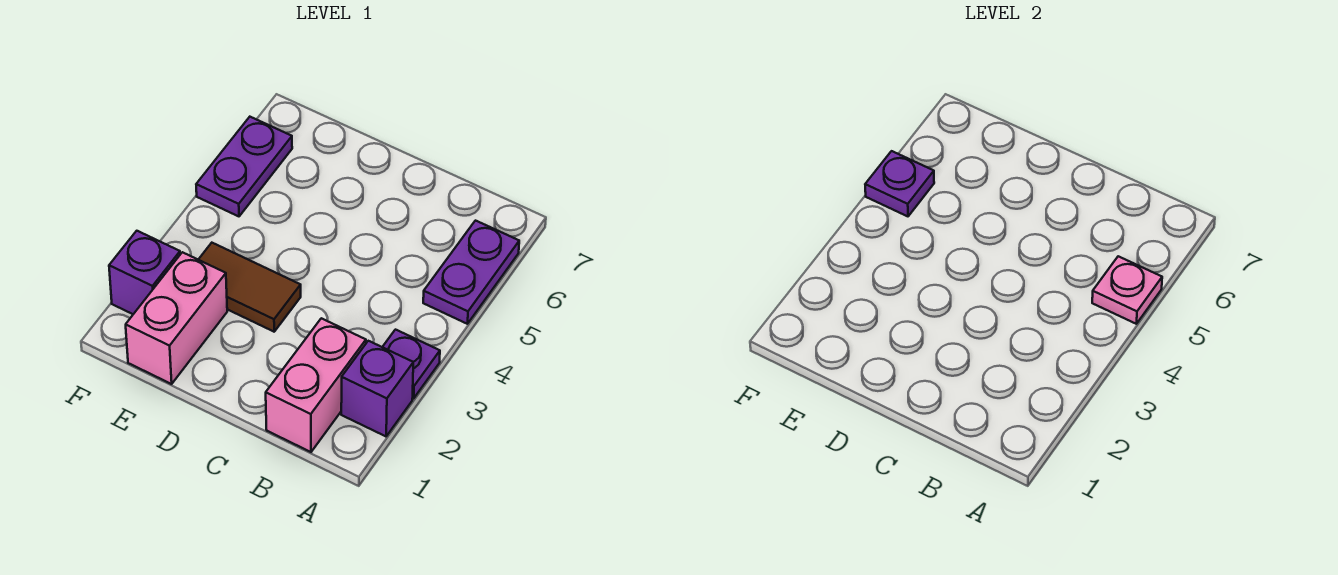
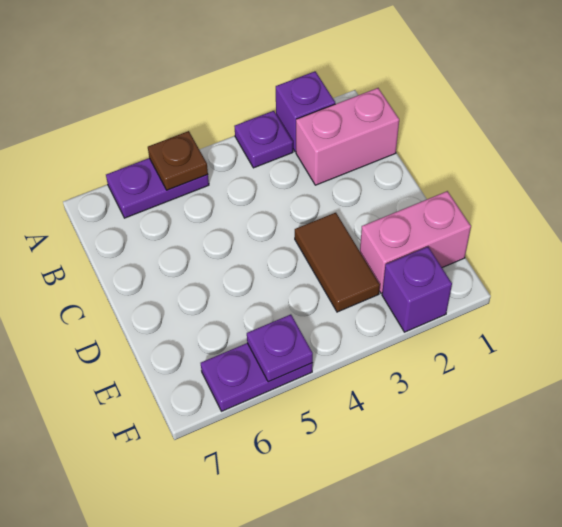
pink plate A5 level 2 -> brown plate A5 level 2

